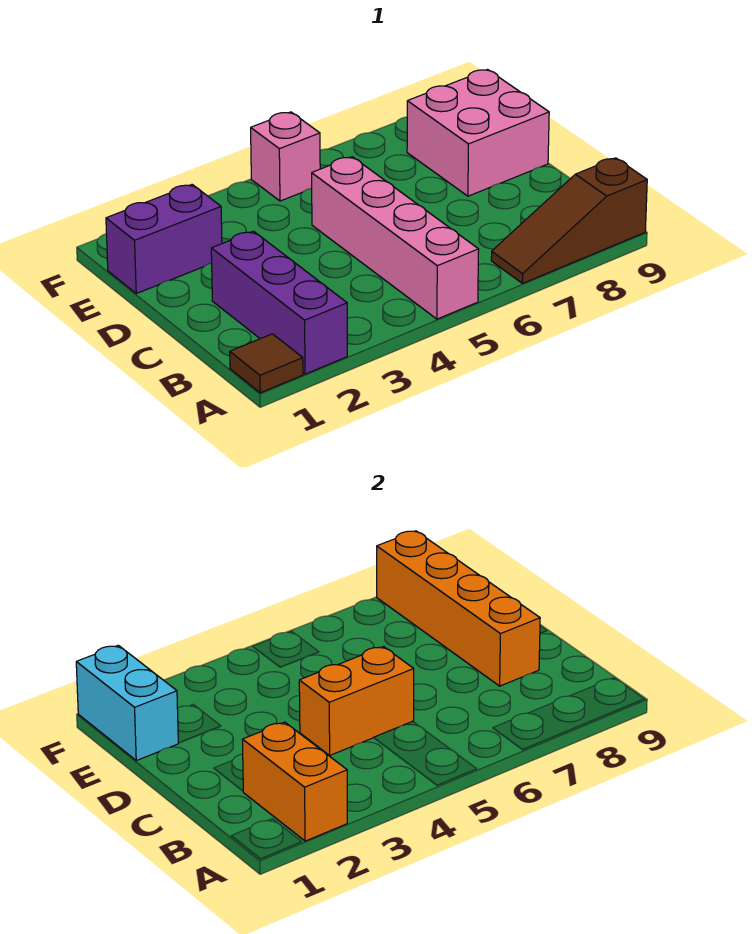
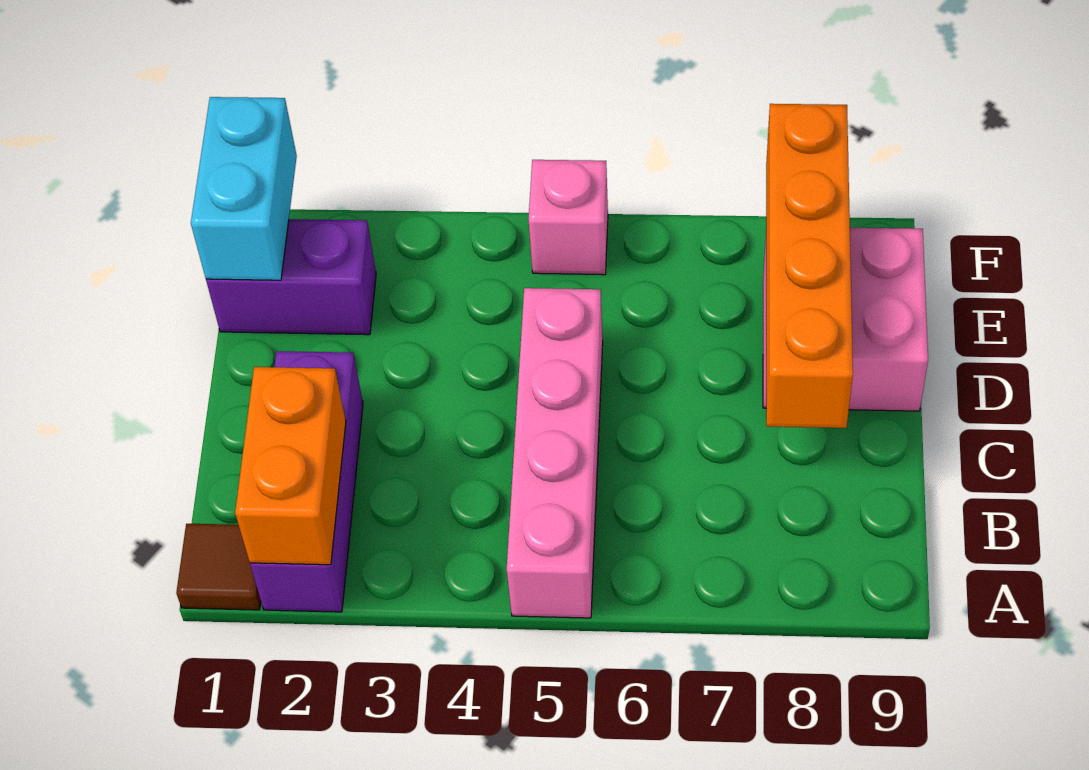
brown slope A7:A9 level 1 top 9 -> none
orange brick C4:C5 level 2 -> none

